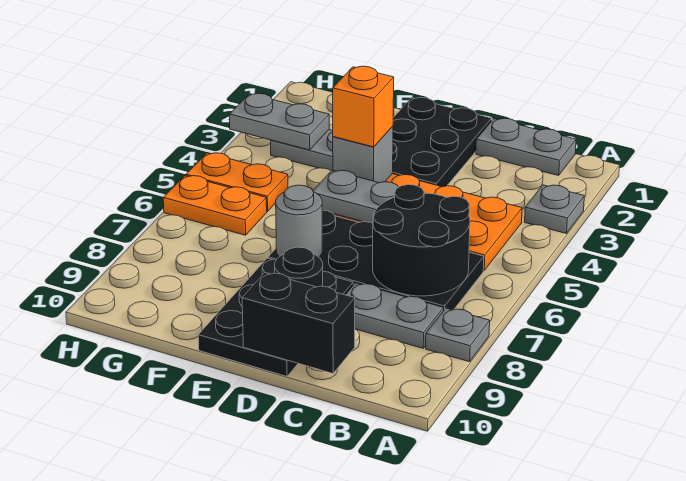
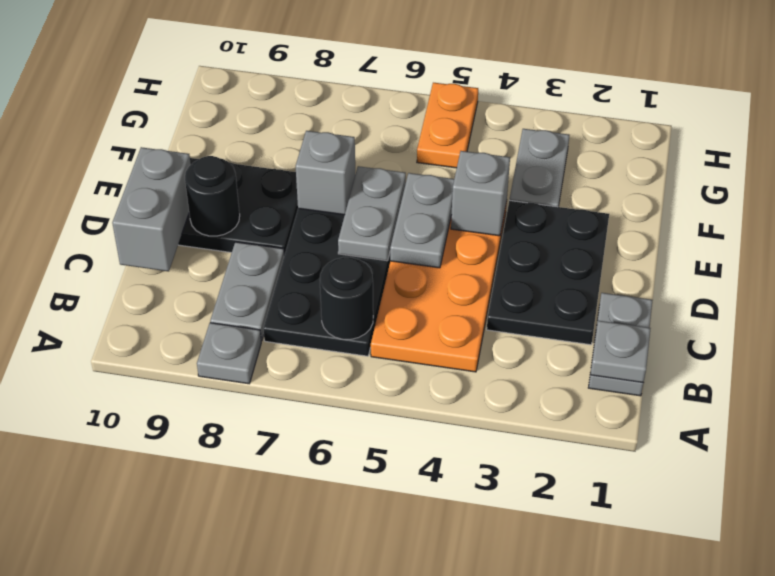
grey plate A3 level 1 -> grey plate B1 level 2
black round brick B6:C7 level 2 -> black round brick B6 level 2
black brick C10:D10 level 2 -> grey brick C10:D10 level 2
black plate D1:E3 level 1 -> black plate C2:E3 level 1
orange brick E4 level 3 -> none
grey round brick E7 level 2 -> grey brick E7 level 2
grey plate G3:H3 level 2 -> grey plate D6:E6 level 2
orange plate G6:H6 level 1 -> none

